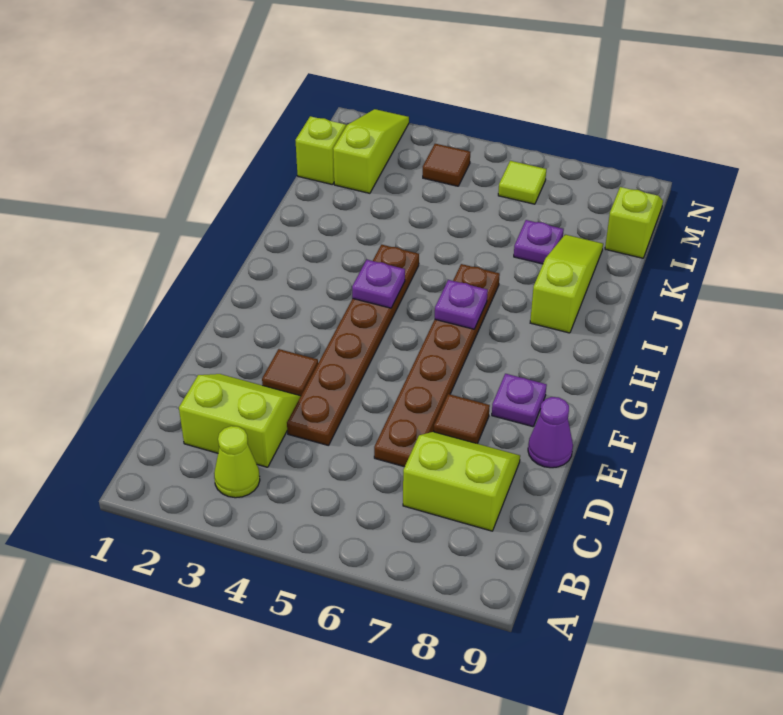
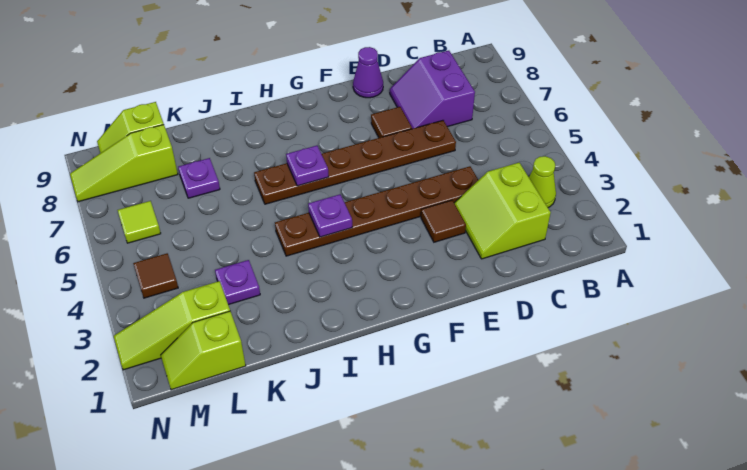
lime slope C7:D8 level 1 top C -> purple slope C7:D8 level 1 top C
purple plate F8 level 1 -> purple plate K3 level 1
lime slope I8:K8 level 1 top I -> lime slope L8:N8 level 1 top L

